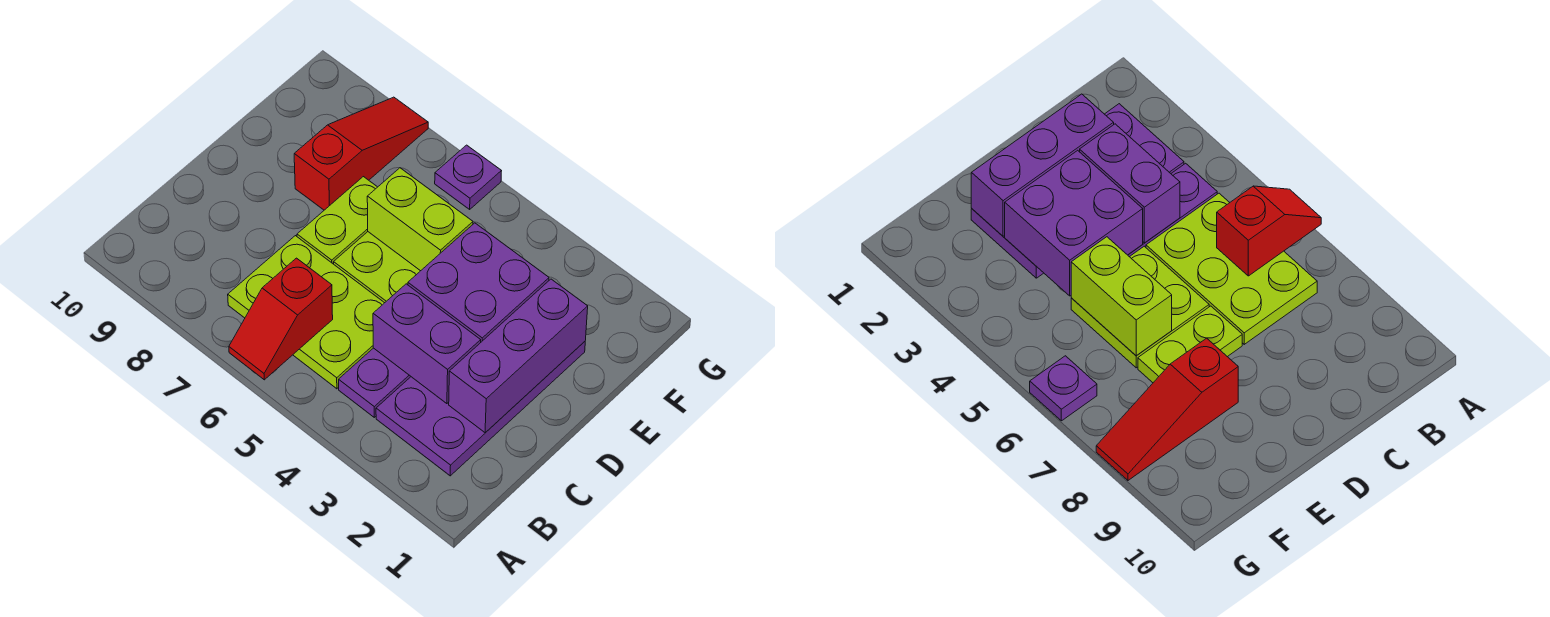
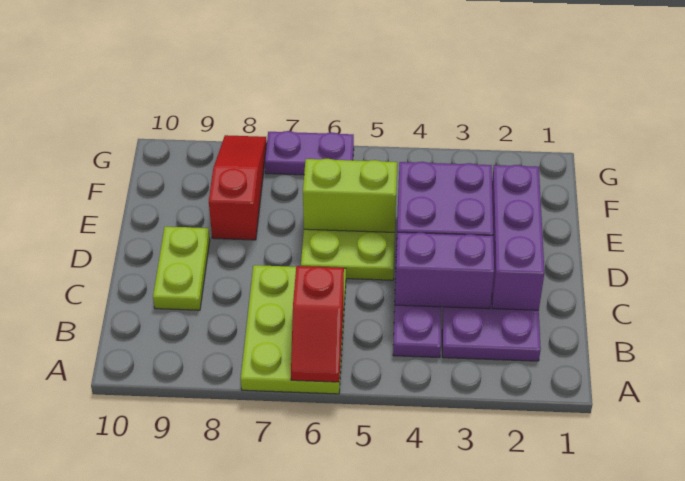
lime plate B5:C7 level 1 -> lime plate A6:C7 level 1
lime plate D7:E7 level 1 -> lime plate C9:D9 level 1
purple plate G6 level 1 -> purple plate G6:G7 level 1

